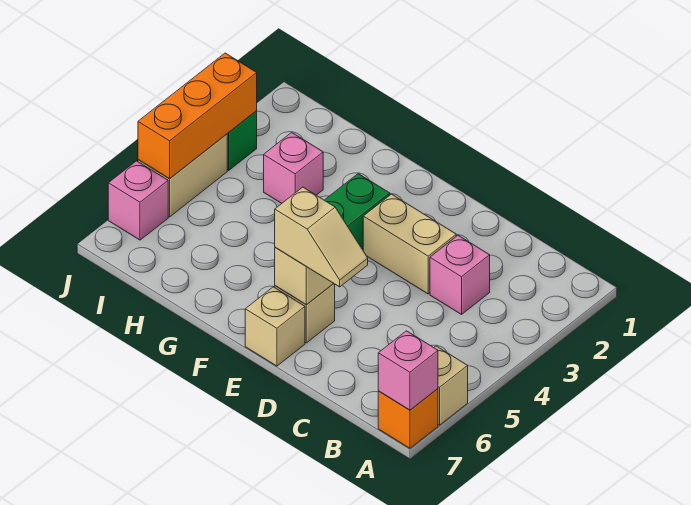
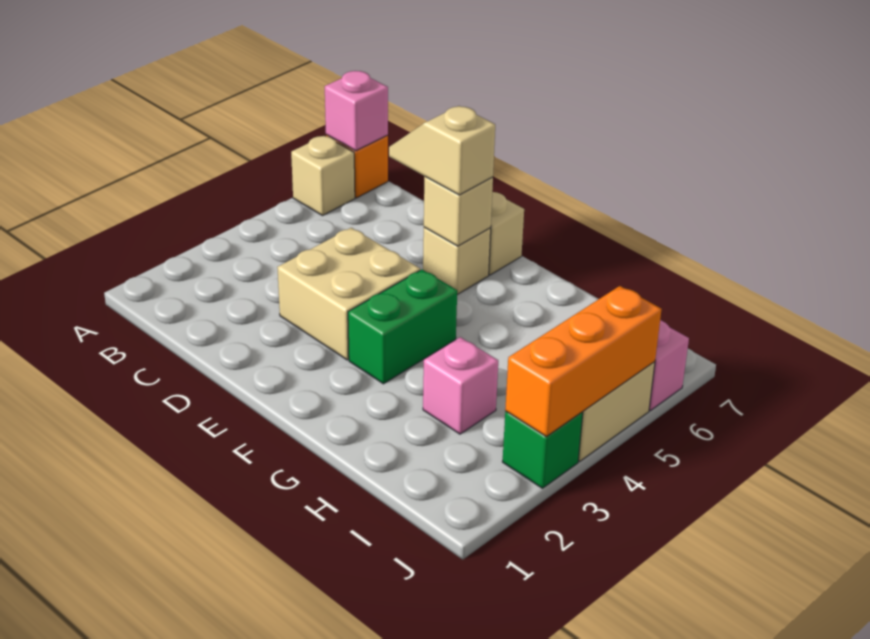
pink brick C3 level 1 -> none
tan brick D3:E3 level 1 -> tan brick D3:E4 level 1

